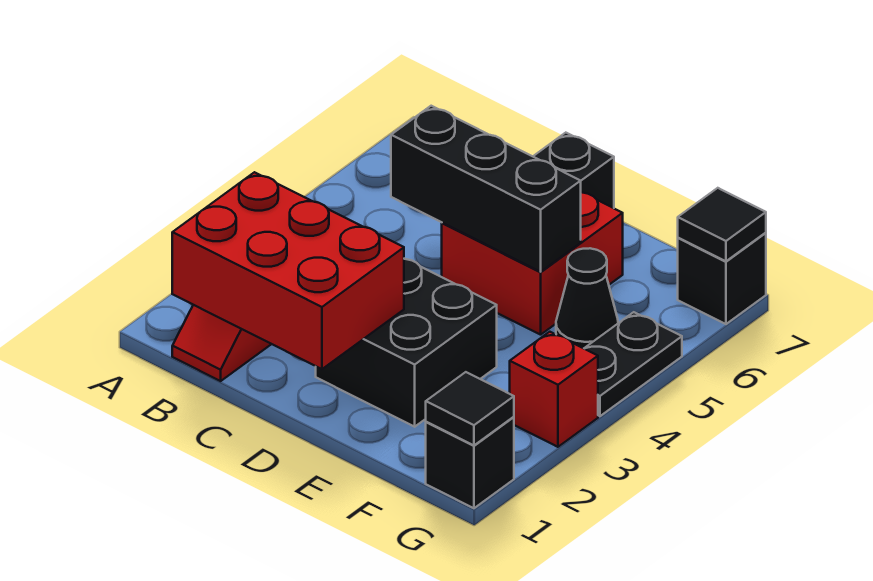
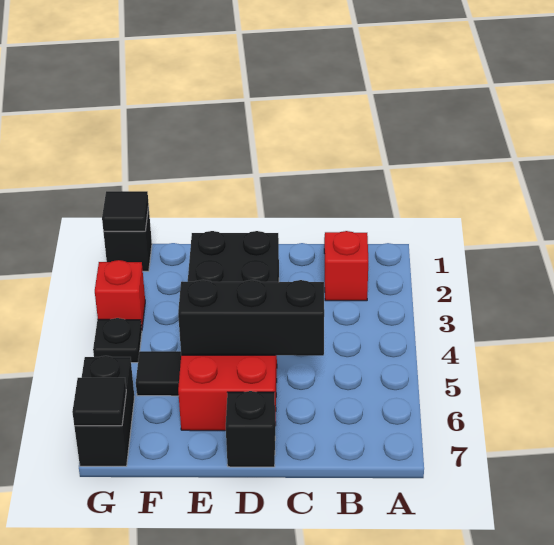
red brick B1:D2 level 2 -> none
black cone F5 level 1 -> black tile F5 level 1
black plate G4:G5 level 1 -> black plate G4 level 1
black brick G7 level 1 -> black brick G6:G7 level 1

